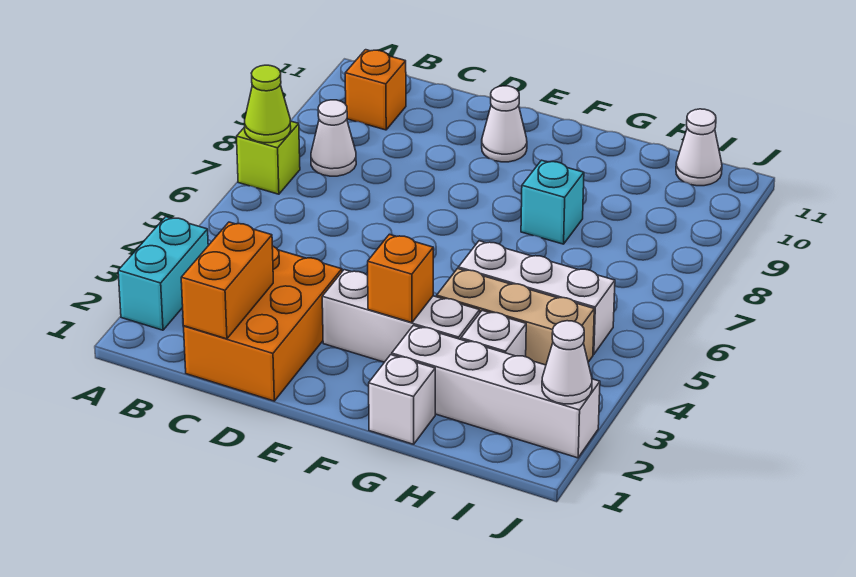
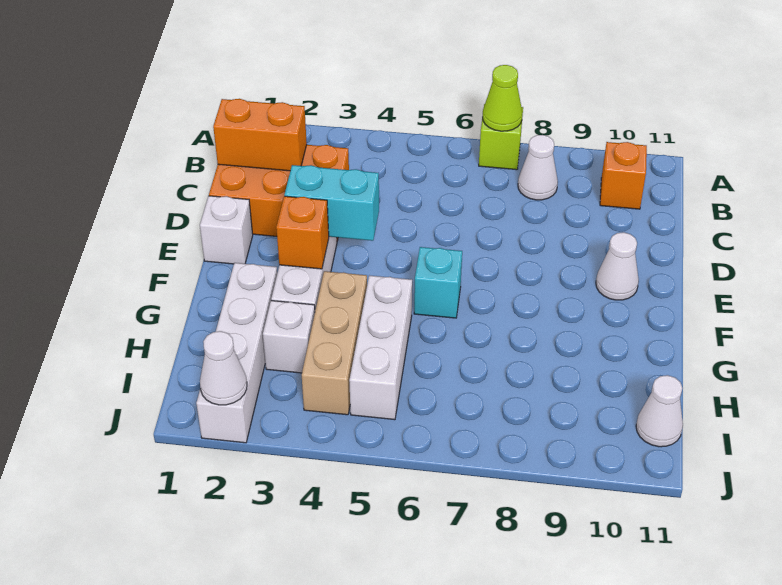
cyan brick A2:A3 level 1 -> cyan brick E3:E4 level 2
white brick G1 level 1 -> white brick E1 level 1
cyan brick G8 level 1 -> cyan brick F6 level 1

